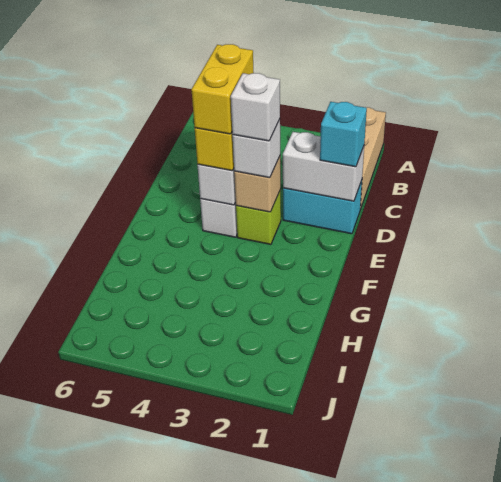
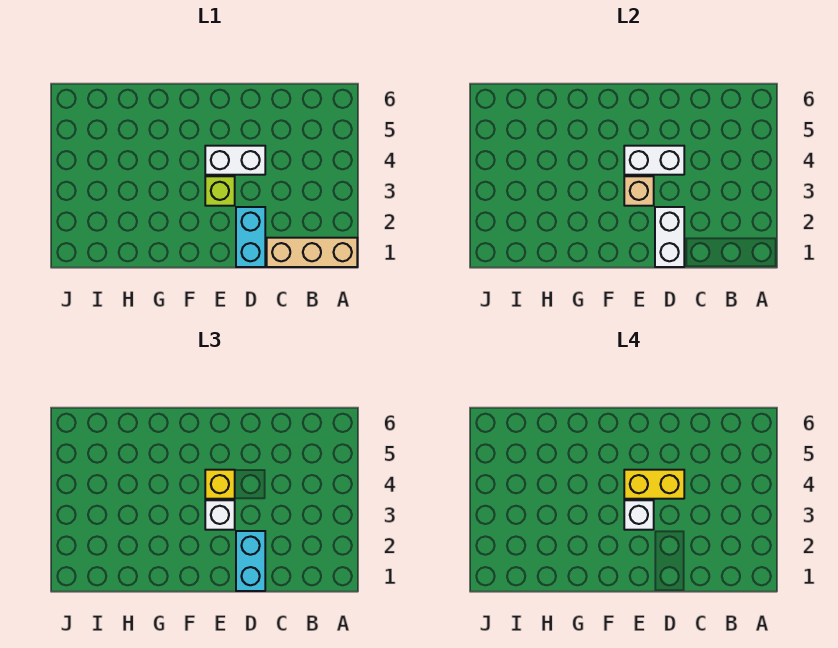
cyan brick D1 level 3 -> cyan brick D1:D2 level 3

